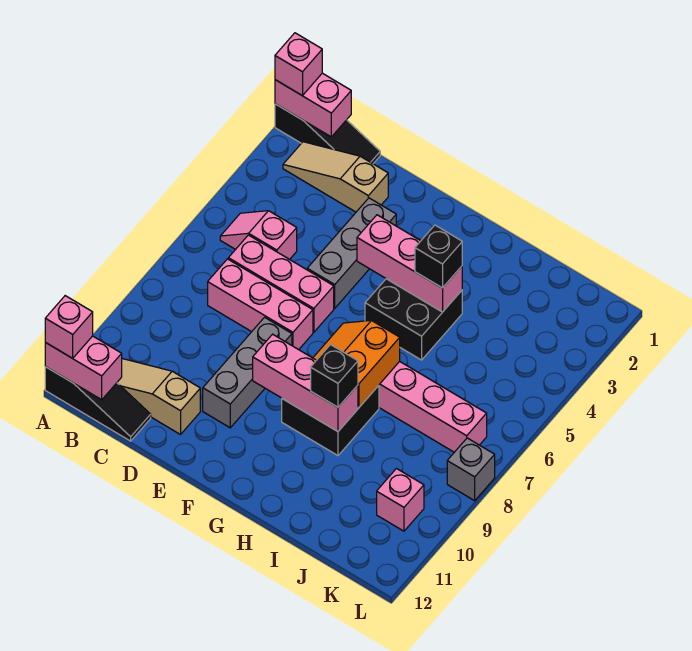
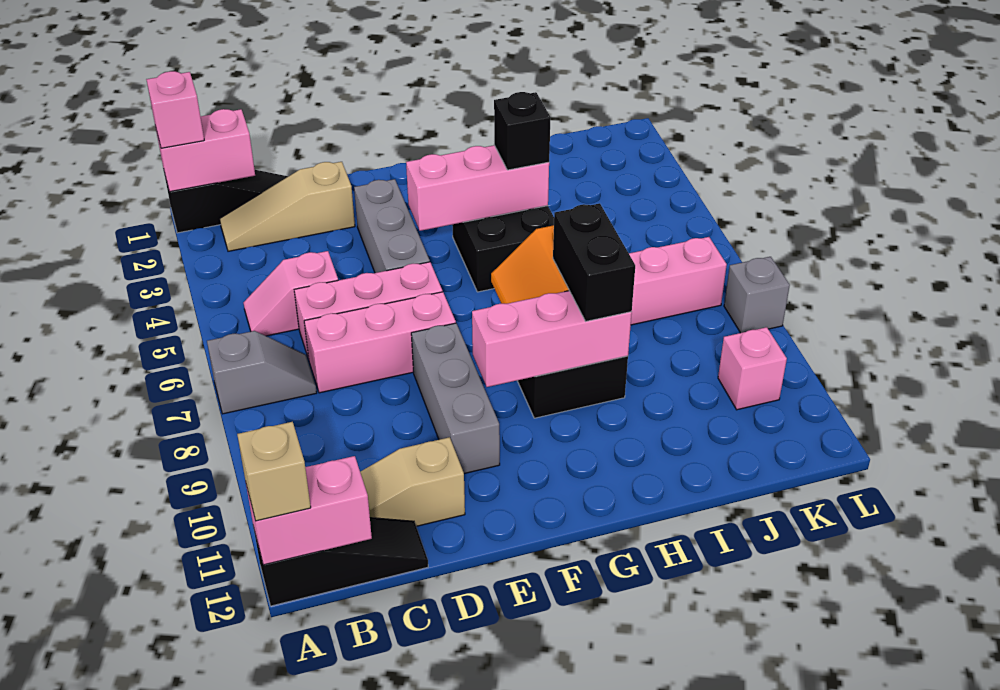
none -> grey slope A7:B7 level 1 top A
pink brick A12 level 3 -> tan brick A12 level 3
black brick H9 level 3 -> black brick H8:H9 level 3

